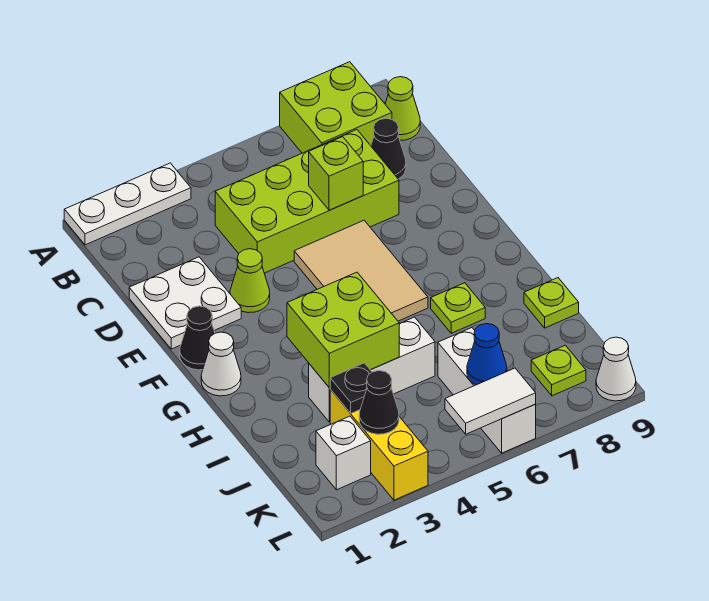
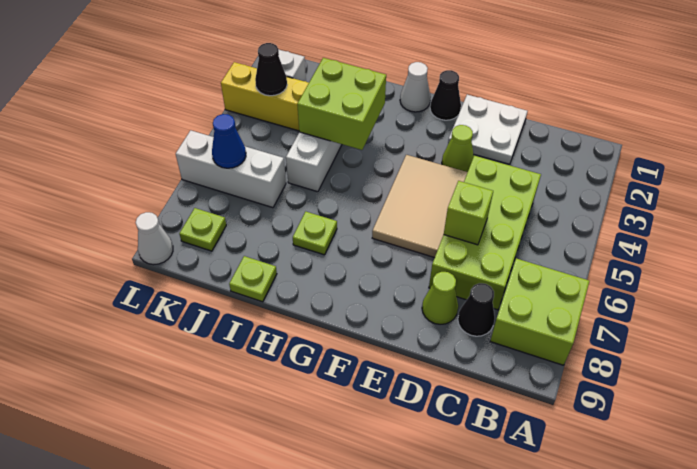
white plate A1:A3 level 1 -> none
lime cone B9 level 1 -> lime cone D8 level 1
tan tile E5:G6 level 1 -> tan tile E4:F6 level 1
black plate J3 level 2 -> none
white tile L5:L6 level 2 -> none

